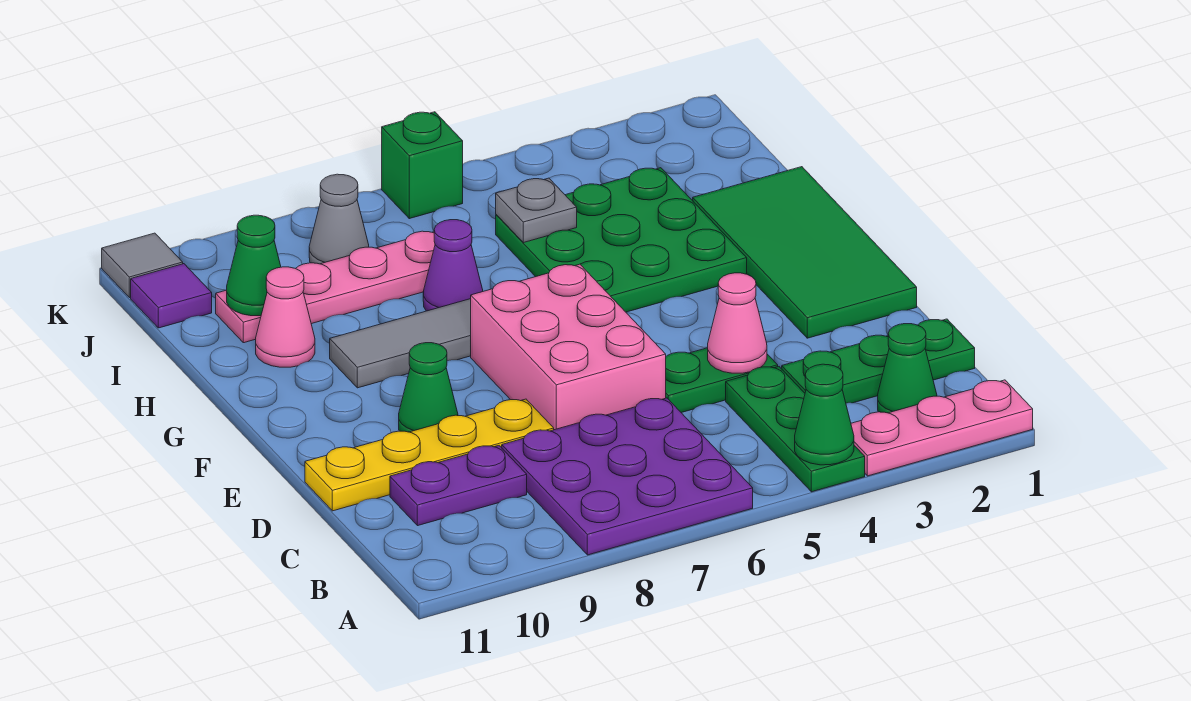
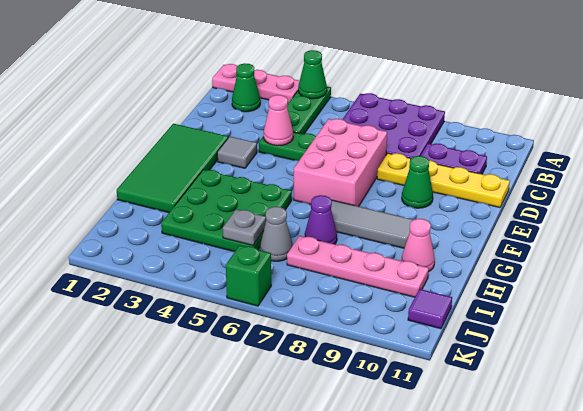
green plate C1:C3 level 1 -> none
green cone I10 level 2 -> none
grey cone J8 level 1 -> grey cone I6 level 1
grey tile K11 level 1 -> grey tile E3 level 1

